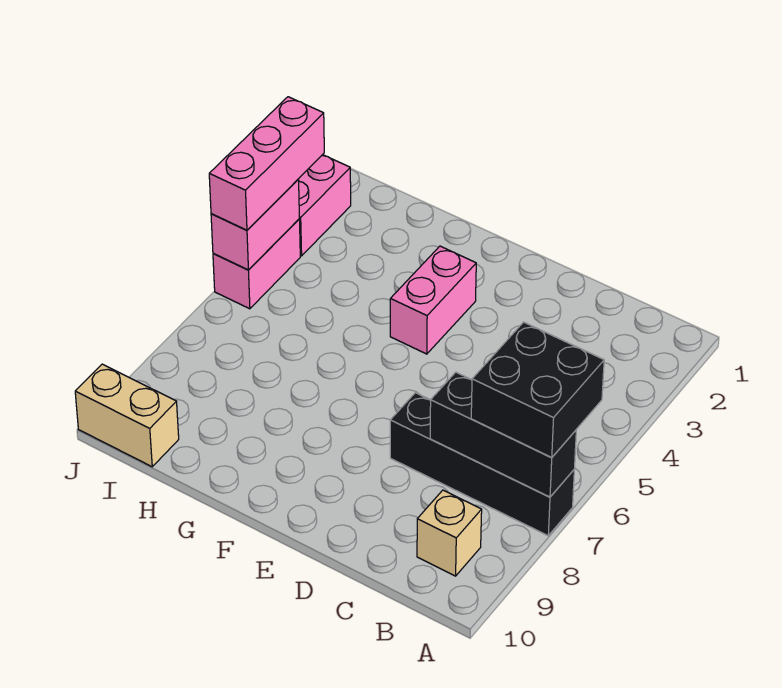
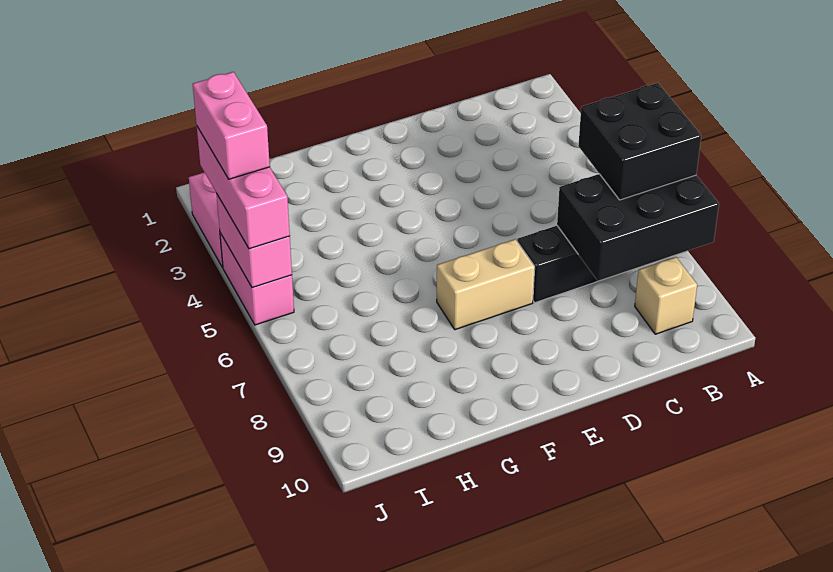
black brick A7:C7 level 2 -> black brick A7:C8 level 2
pink brick F3:F4 level 1 -> pink brick J3:J4 level 4
tan brick I10:J10 level 1 -> tan brick E7:F7 level 1

